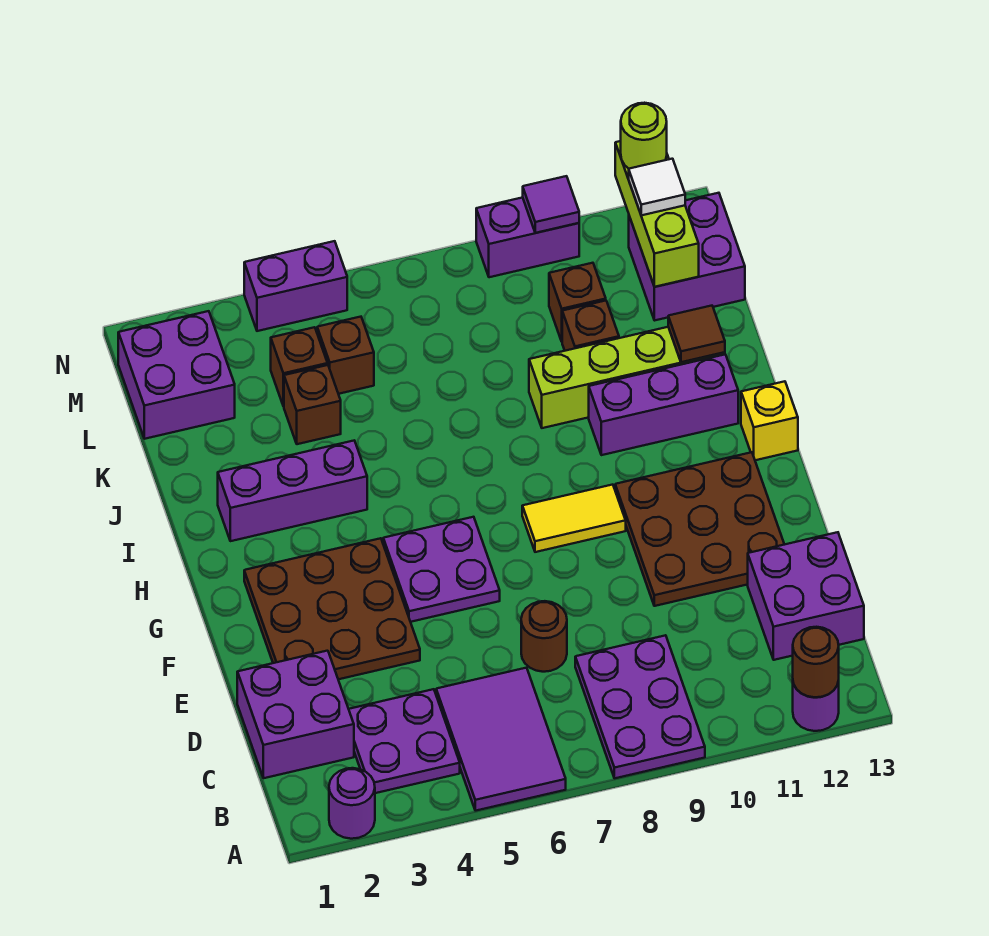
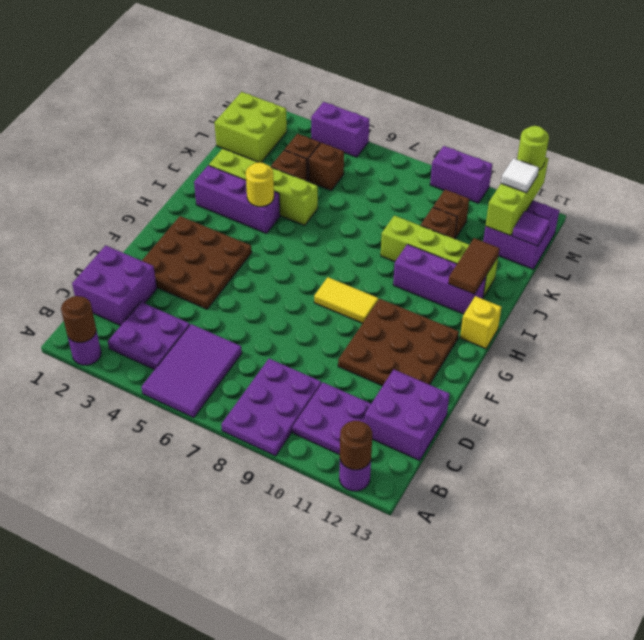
brown round brick D7 level 1 -> brown round brick A2 level 2
purple plate F5:G6 level 1 -> purple plate B10:C11 level 1
none -> yellow round brick I4 level 2
none -> lime brick J2:J5 level 1
brown tile J12 level 2 -> brown tile I12:J12 level 2
purple brick L1:M2 level 1 -> lime brick L1:M2 level 1
purple tile N10 level 2 -> purple tile L13 level 2

